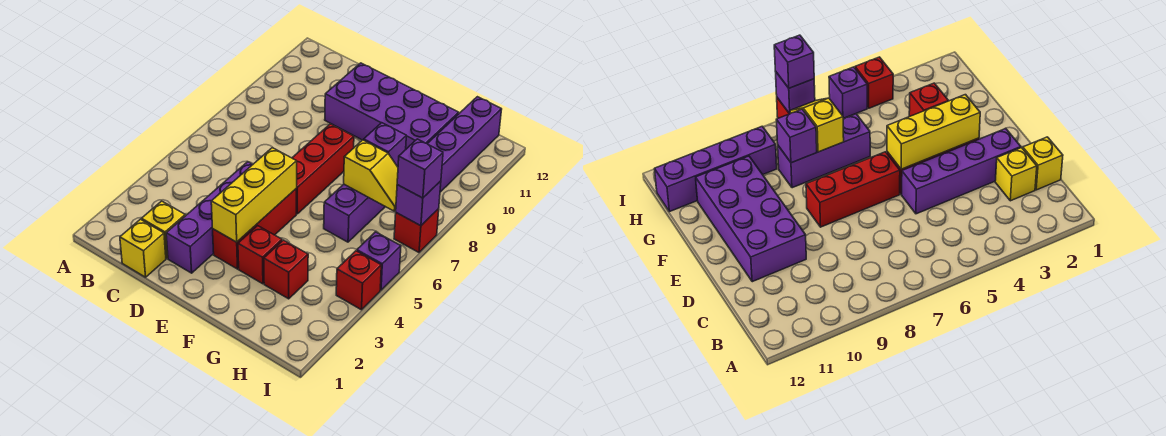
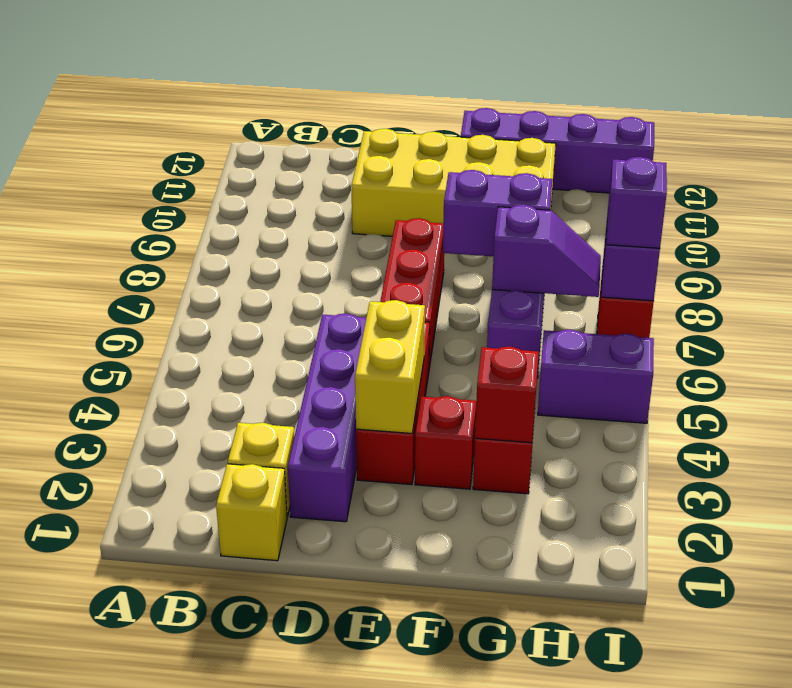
purple brick D10:G11 level 1 -> yellow brick D10:G11 level 1
yellow brick E3:E5 level 2 -> yellow brick E3:E4 level 2
yellow slope G7:H7 level 2 top G -> purple slope G7:H7 level 2 top G
purple brick G8 level 2 -> purple brick F8:G8 level 2
purple brick H9:H12 level 1 -> purple brick F12:I12 level 1
red brick I4 level 1 -> red brick G3 level 2
purple brick I5 level 1 -> purple brick H5:I5 level 1

